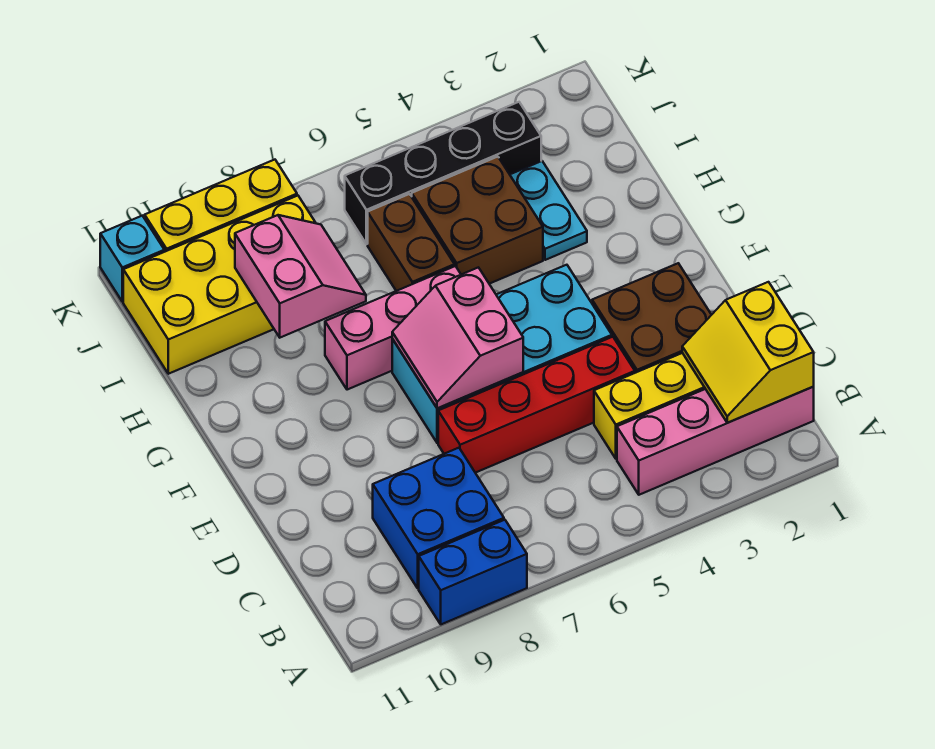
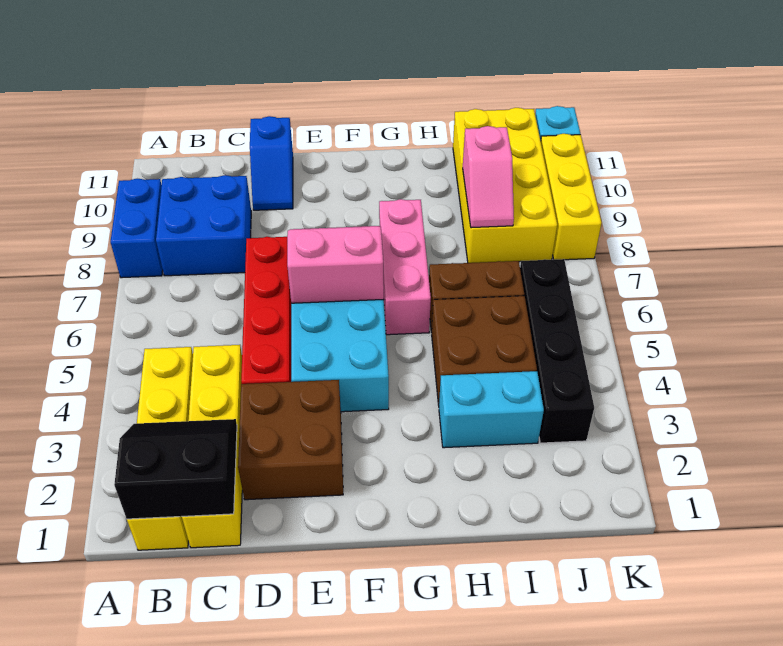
pink brick B1:B4 level 1 -> yellow brick B1:B4 level 1
yellow slope B1:C2 level 2 top 1 -> black slope B1:C2 level 2 top 1
none -> blue slope D10:D11 level 1 top 11
cyan plate H3:I3 level 1 -> cyan brick H3:I3 level 1
pink slope H8:I9 level 2 top 9 -> pink slope I8:I9 level 2 top 9

